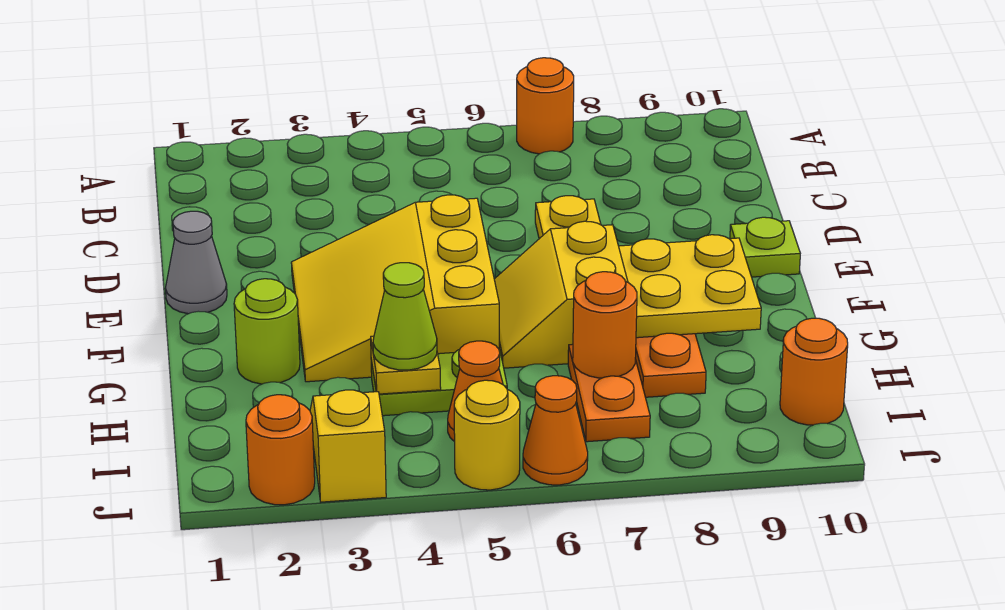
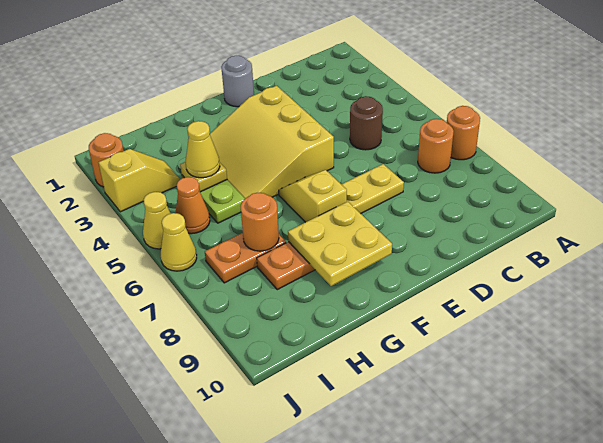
none -> brown round brick C5 level 1
grey cone E1 level 1 -> grey round brick E1 level 1
yellow slope E3:G5 level 1 top 5 -> yellow slope E3:G5 level 1 top E
lime plate E10 level 1 -> none
yellow slope F6:G7 level 1 top 7 -> yellow slope F6:F7 level 1 top 7
lime round brick G2 level 1 -> none
lime cone H4 level 3 -> yellow cone H4 level 3
orange round brick I10 level 1 -> orange round brick B7 level 1
yellow round brick J5 level 1 -> yellow cone J5 level 1
orange cone J6 level 1 -> yellow cone J6 level 1

